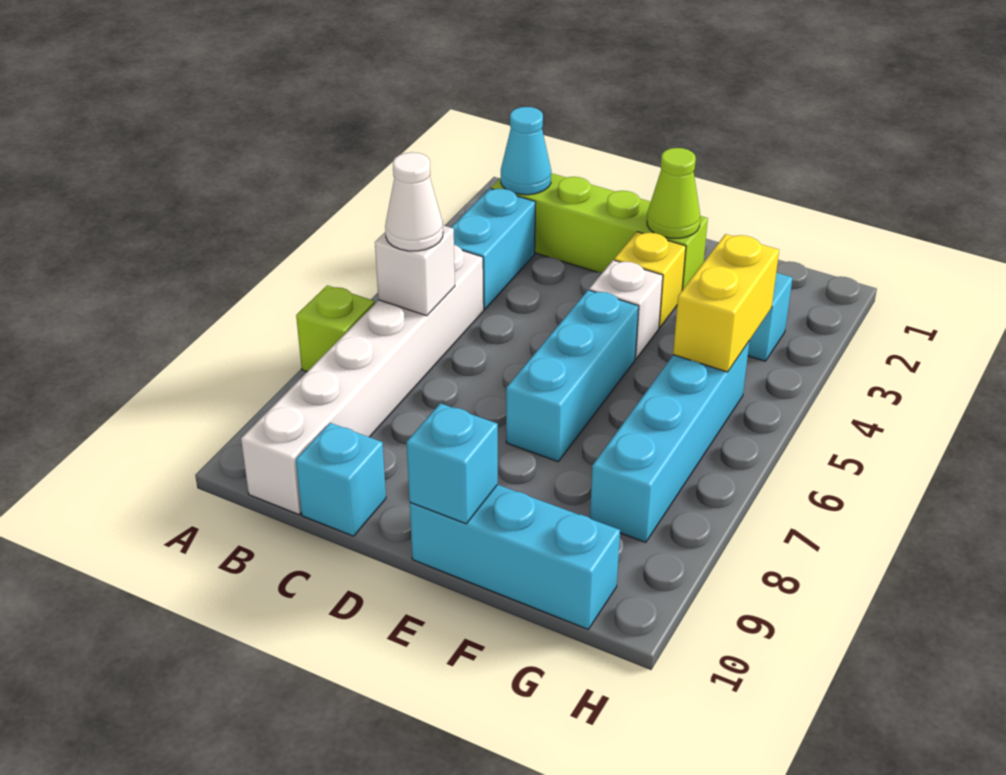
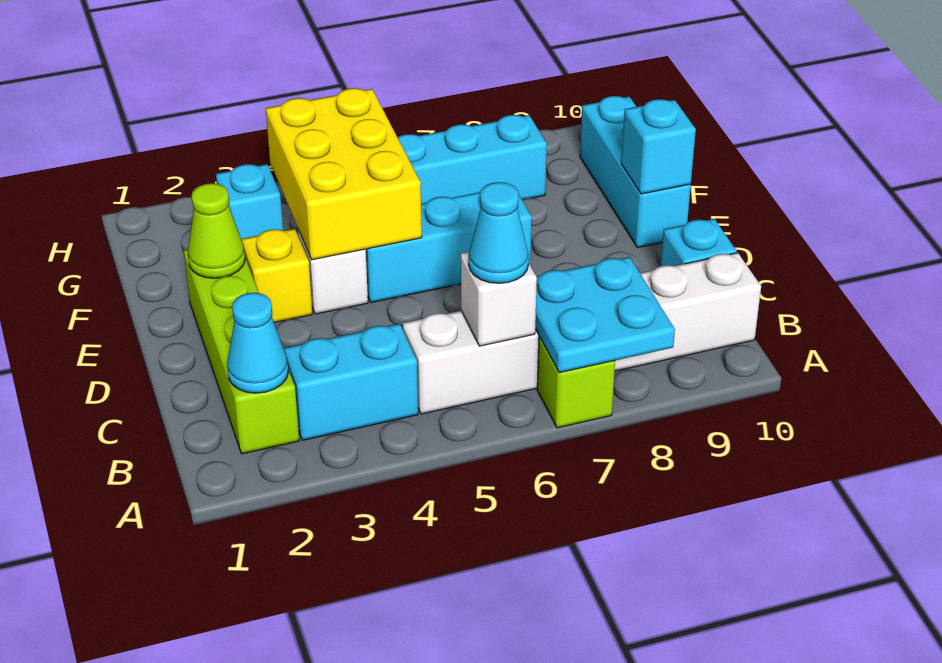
none -> cyan plate A7:B8 level 2
white cone B6 level 3 -> cyan cone B6 level 3
yellow brick G4:G5 level 2 -> yellow brick E4:G5 level 2

